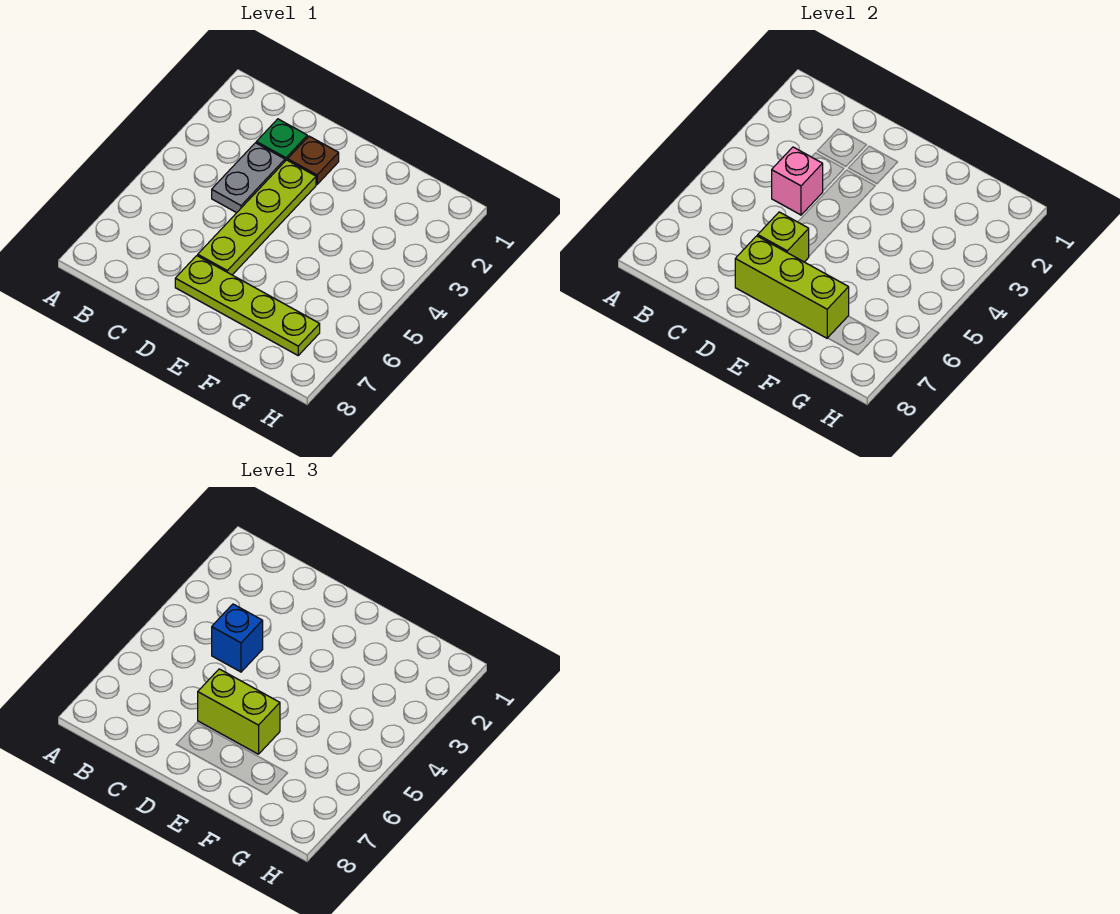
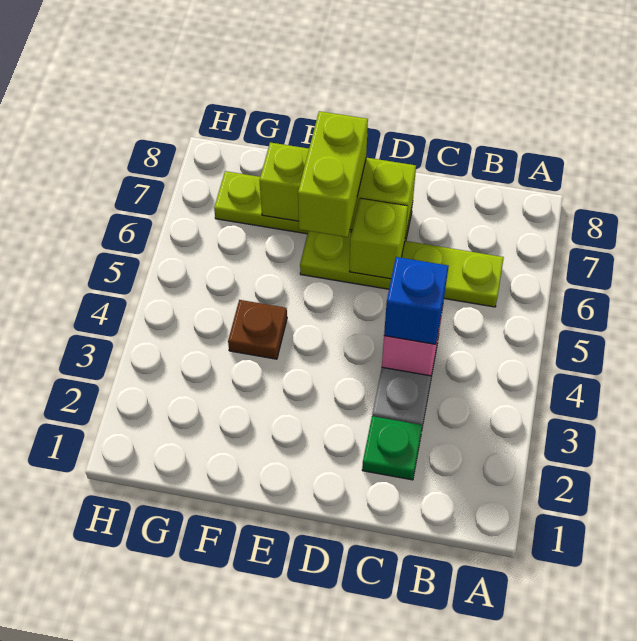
brown plate D2 level 1 -> brown plate F4 level 1
lime plate D3:D6 level 1 -> lime plate B6:E6 level 1
lime brick D6:E6 level 3 -> lime brick E6:E7 level 3

